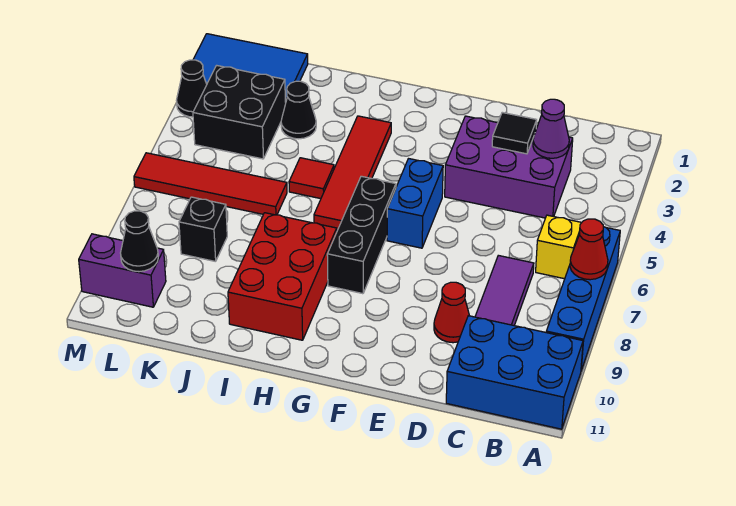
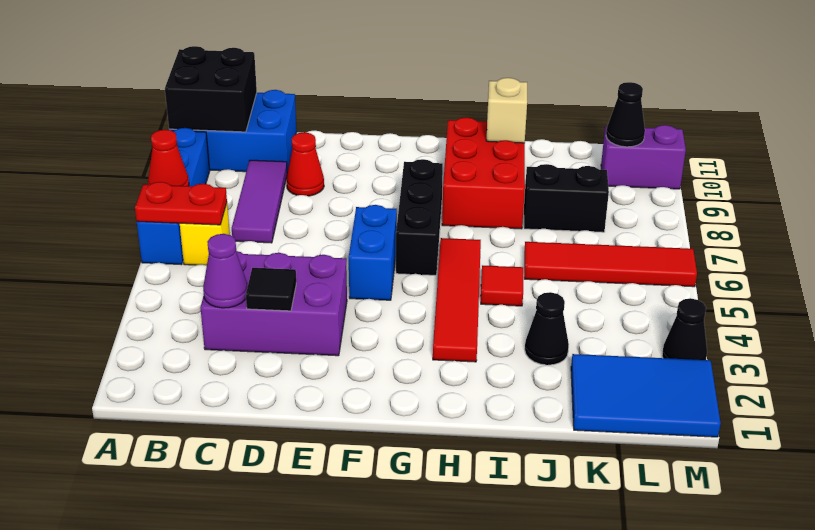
none -> red plate A6:B6 level 2
none -> tan brick I10 level 2
black brick K3:L4 level 1 -> black brick A10:B11 level 2
black brick K8 level 1 -> black brick J8:K8 level 1

